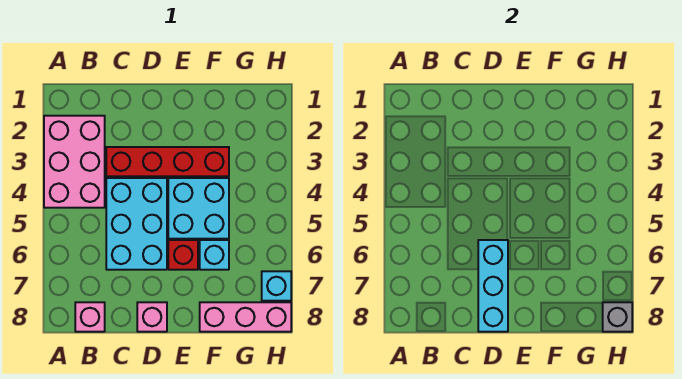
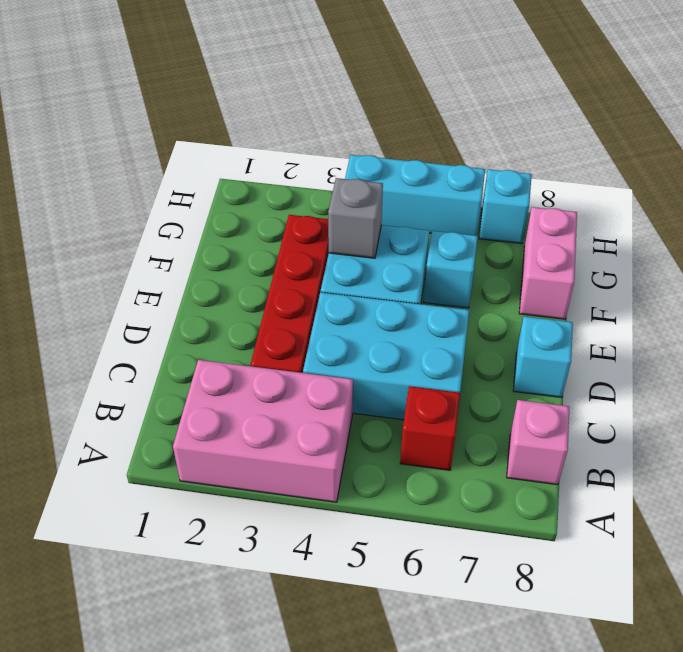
cyan brick D6:D8 level 2 -> cyan brick H4:H6 level 1
pink brick D8 level 1 -> cyan brick D8 level 1
red brick E6 level 1 -> red brick B6 level 1
pink brick F8:H8 level 1 -> pink brick F8:G8 level 1
grey brick H8 level 2 -> grey brick F4 level 2

